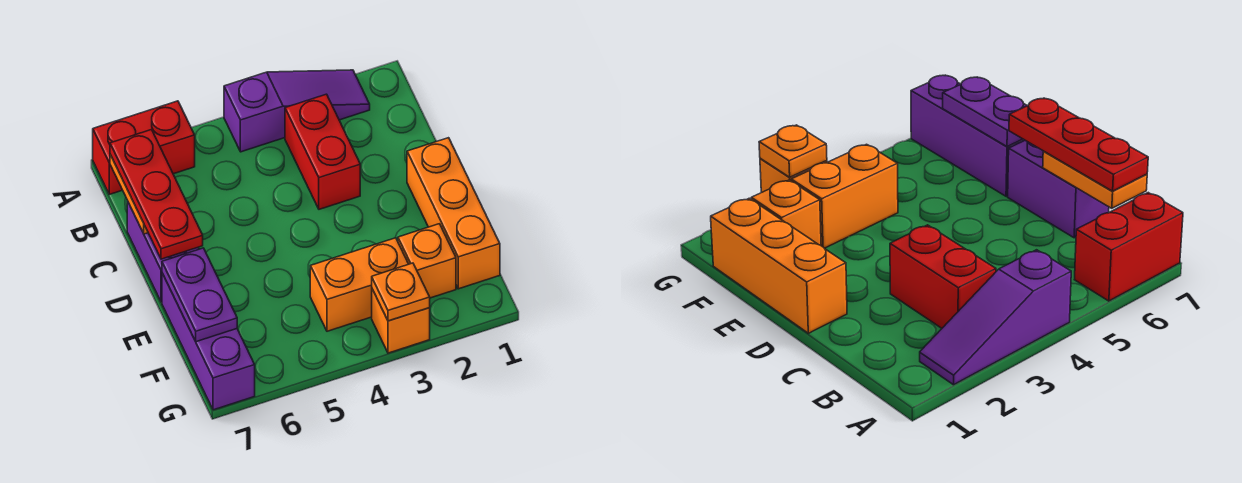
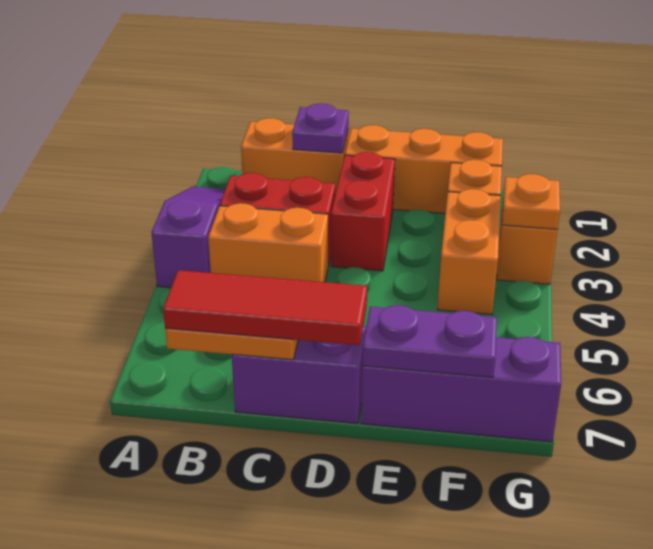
red brick A6:A7 level 1 -> red brick D2:D3 level 1
none -> orange brick B1:C1 level 1
none -> orange brick B4:C4 level 1
red plate B7:D7 level 3 -> red tile B7:D7 level 3
none -> purple plate C1 level 2

